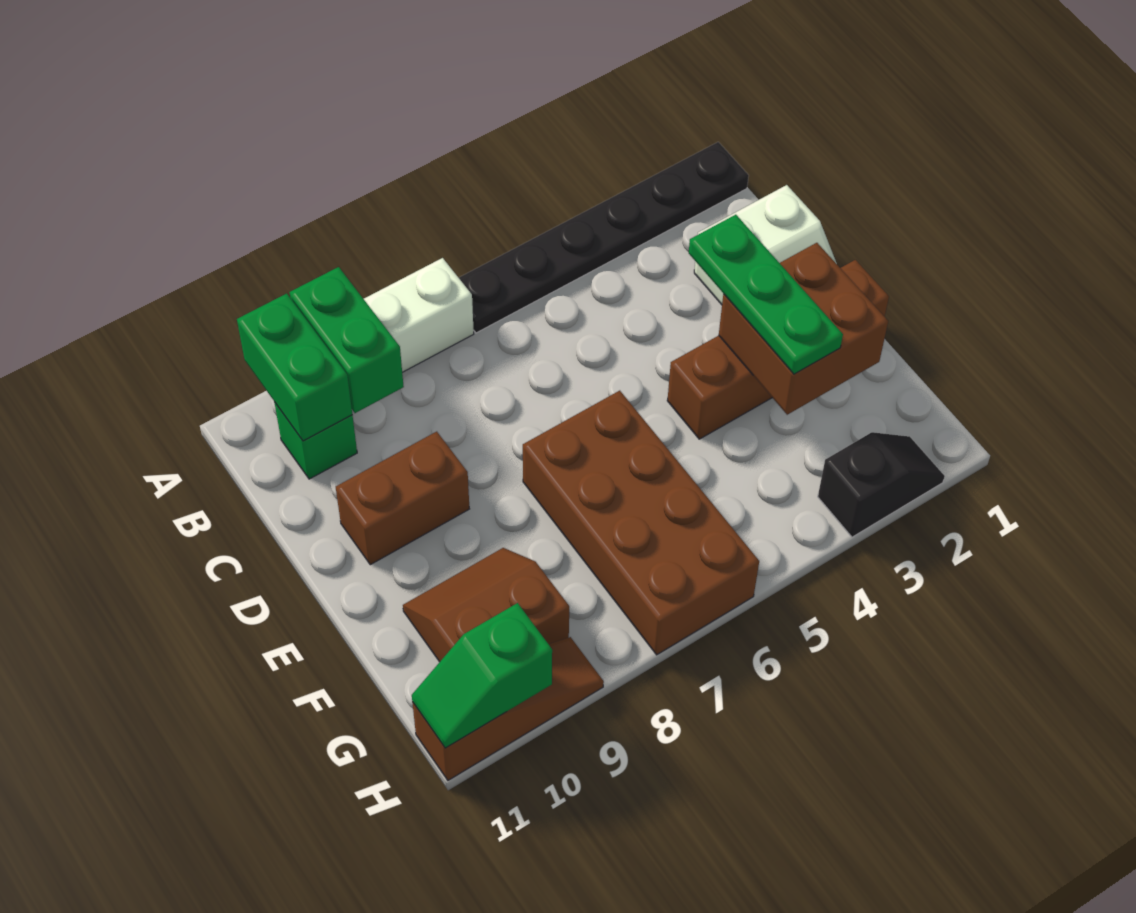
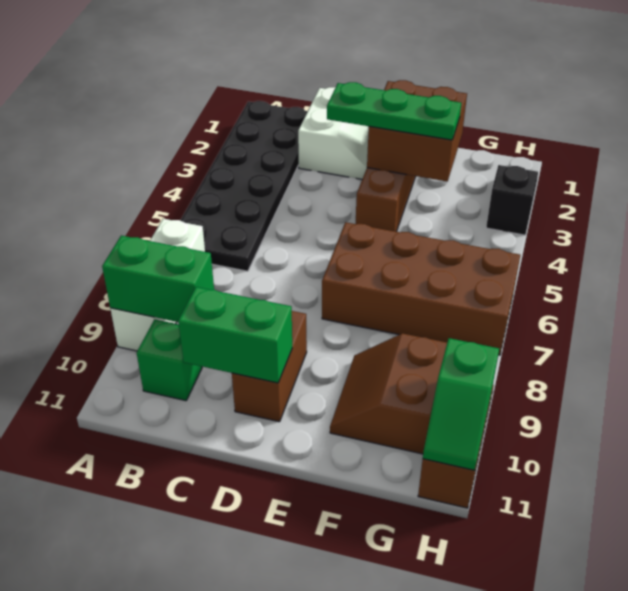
black plate A1:A6 level 1 -> black plate A1:B6 level 1
green brick A10:B10 level 2 -> green brick C10:D10 level 2

